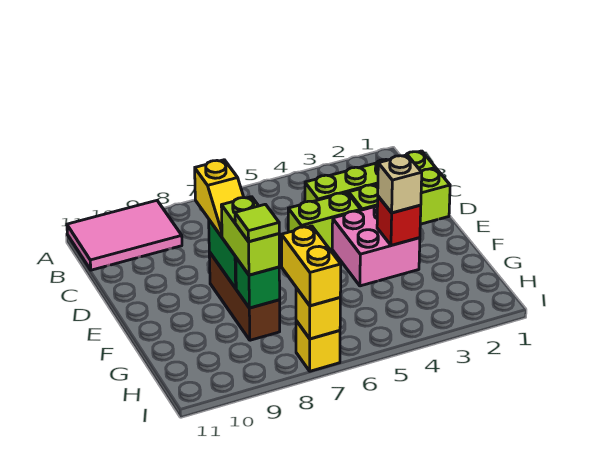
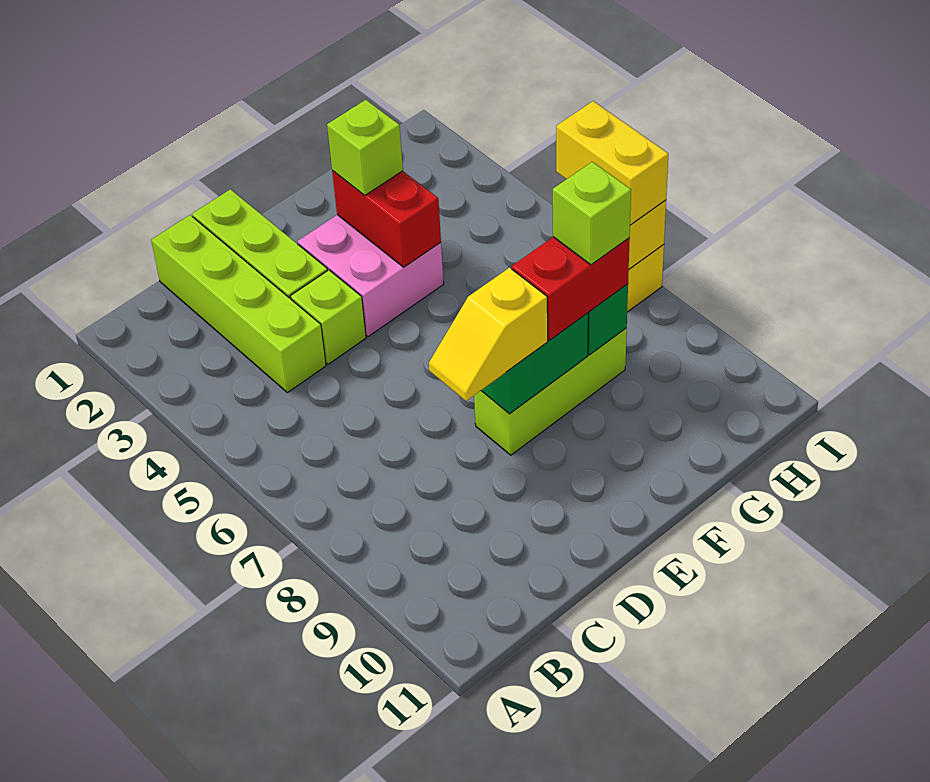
pink tile A9:B11 level 1 -> none
lime brick D4:D5 level 1 -> lime brick D4 level 1
yellow slope D8:E8 level 3 top D -> yellow slope D8:E8 level 3 top E
brown brick E8:G8 level 1 -> lime brick E8:G8 level 1
red brick F3 level 2 -> red brick F3:F4 level 2
tan brick F3 level 3 -> lime brick F3 level 3
lime brick F8:G8 level 3 -> red brick F8:G8 level 3
lime tile G8 level 4 -> lime brick G8 level 4
yellow brick H7:I7 level 3 -> yellow brick I6:I7 level 3

